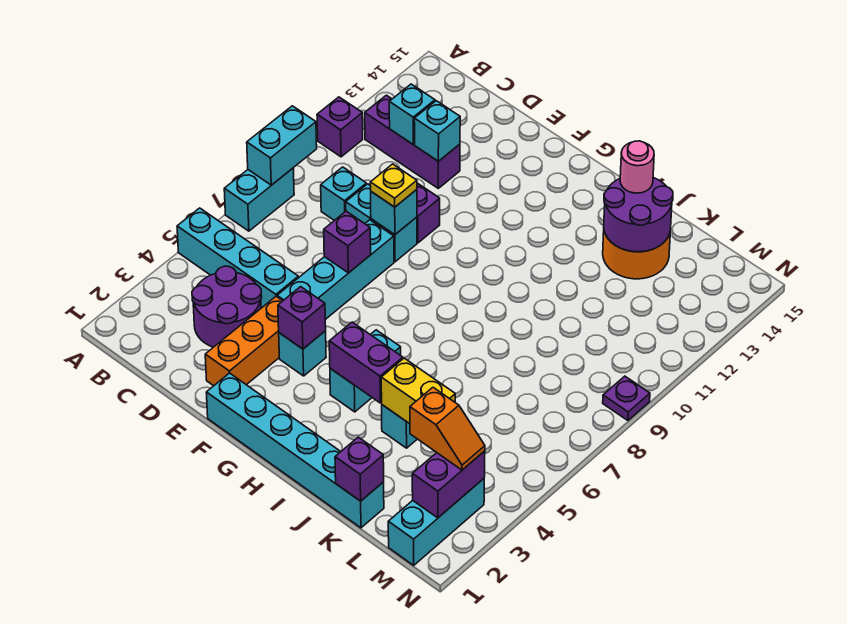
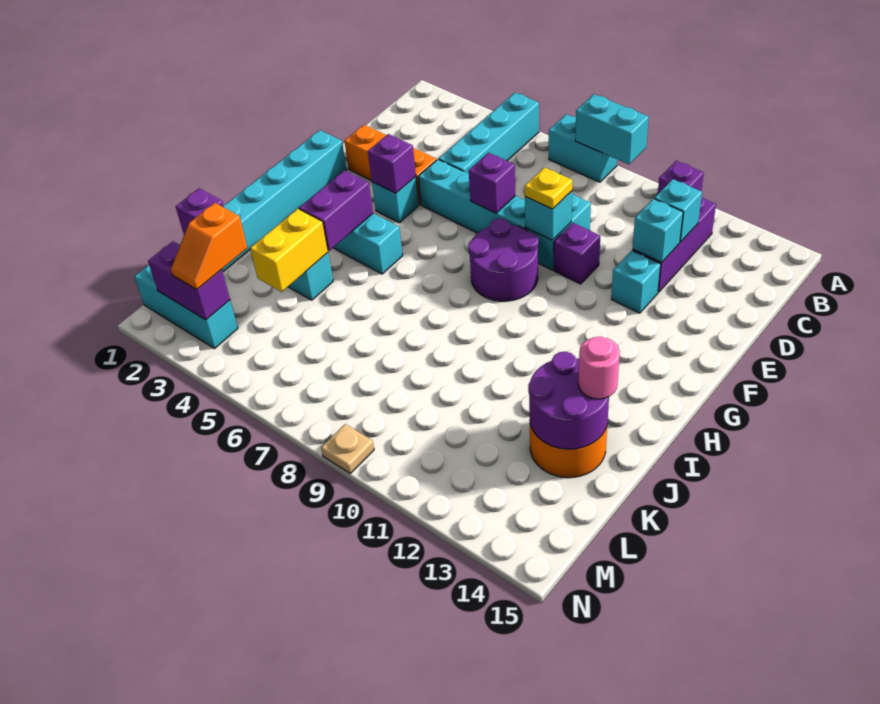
purple round brick C3:D4 level 1 -> purple round brick F8:G9 level 1
cyan brick C9 level 1 -> cyan brick E12 level 1
purple plate N9 level 1 -> tan plate N9 level 1

